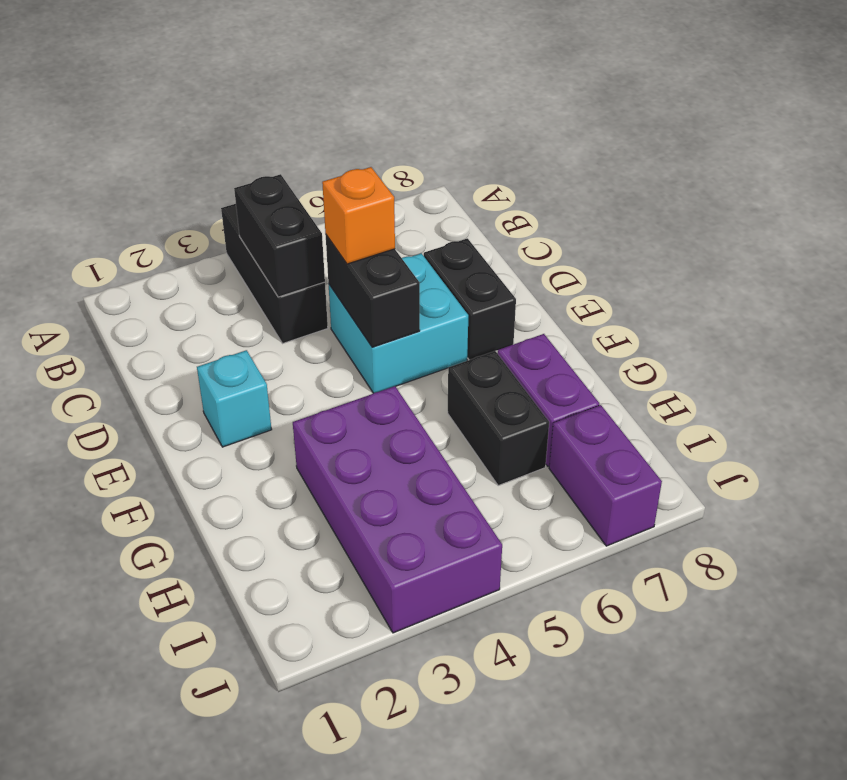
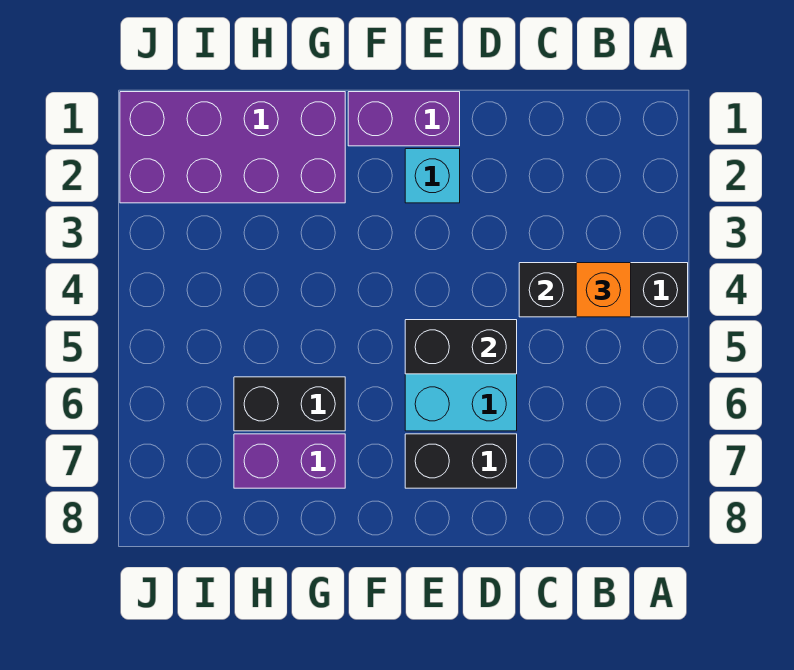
orange brick D5 level 3 -> orange brick B4 level 3
purple brick G3:J4 level 1 -> purple brick G1:J2 level 1
purple brick I7:J7 level 1 -> purple brick E1:F1 level 1

